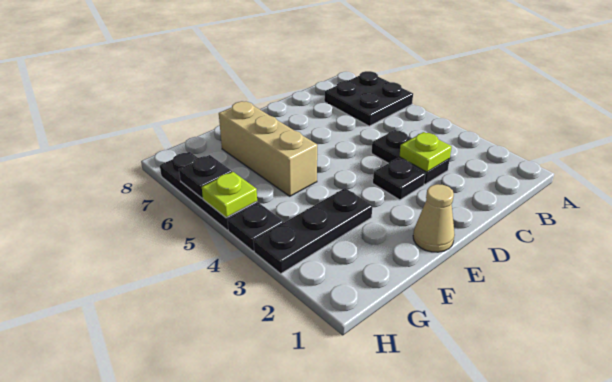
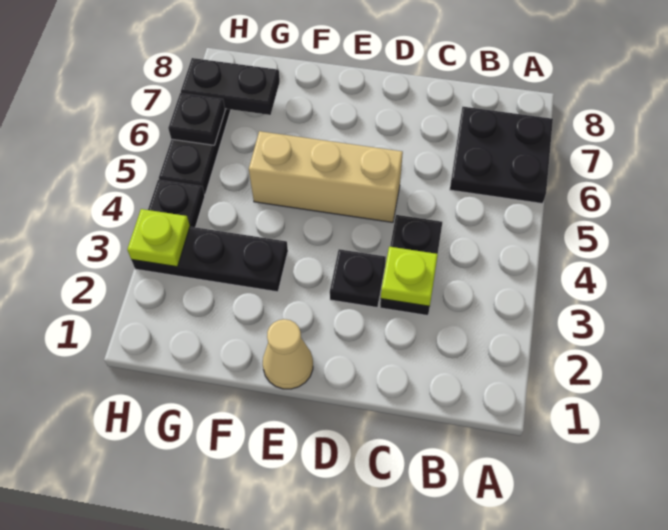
tan brick F5:F7 level 1 -> tan brick D5:F5 level 1
none -> black plate G7:H7 level 2
lime plate H5 level 2 -> lime plate H3 level 2

